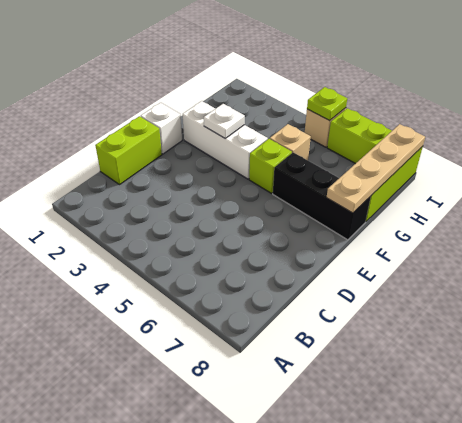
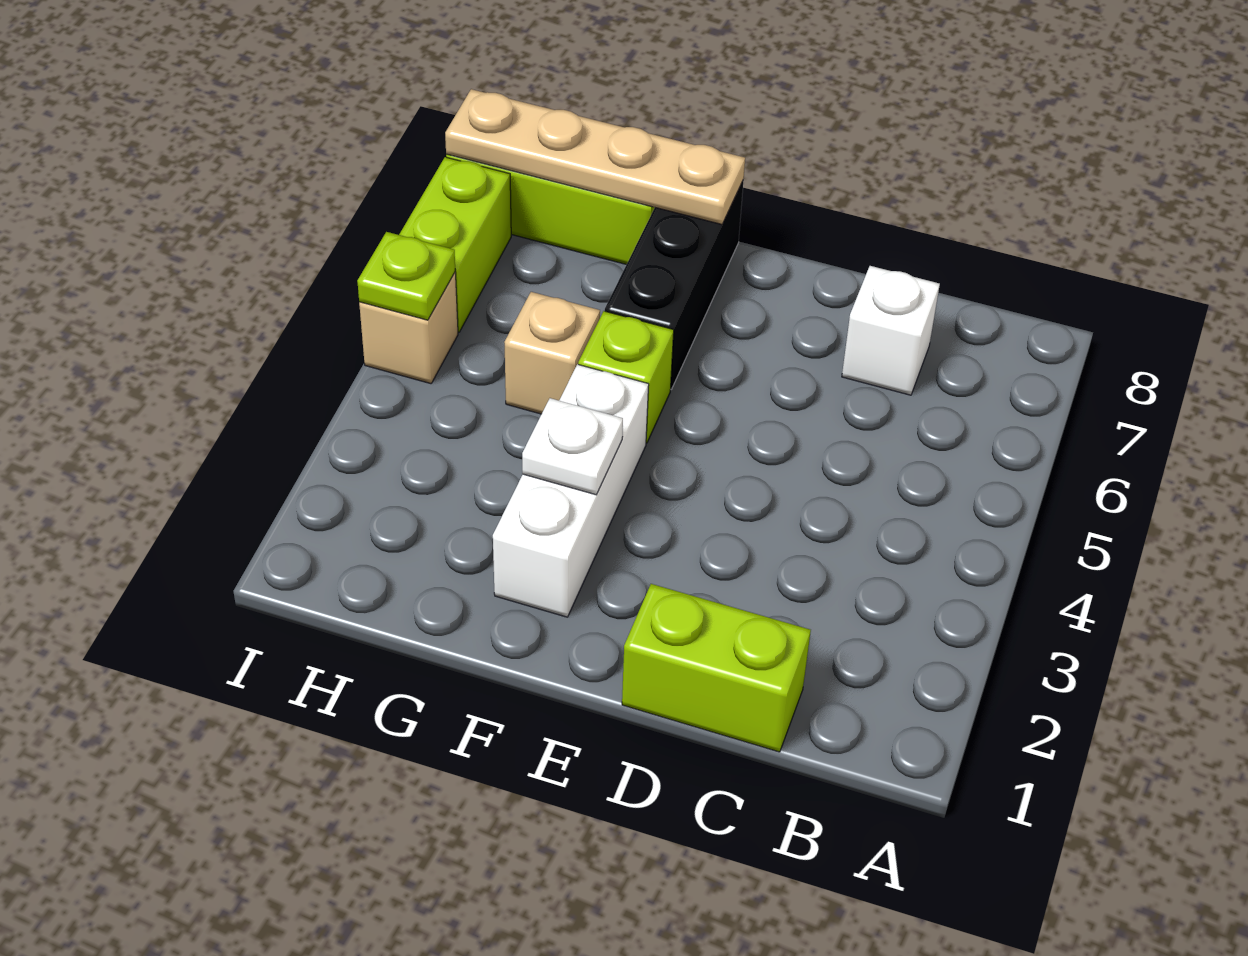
white brick E1 level 1 -> white brick C7 level 1

